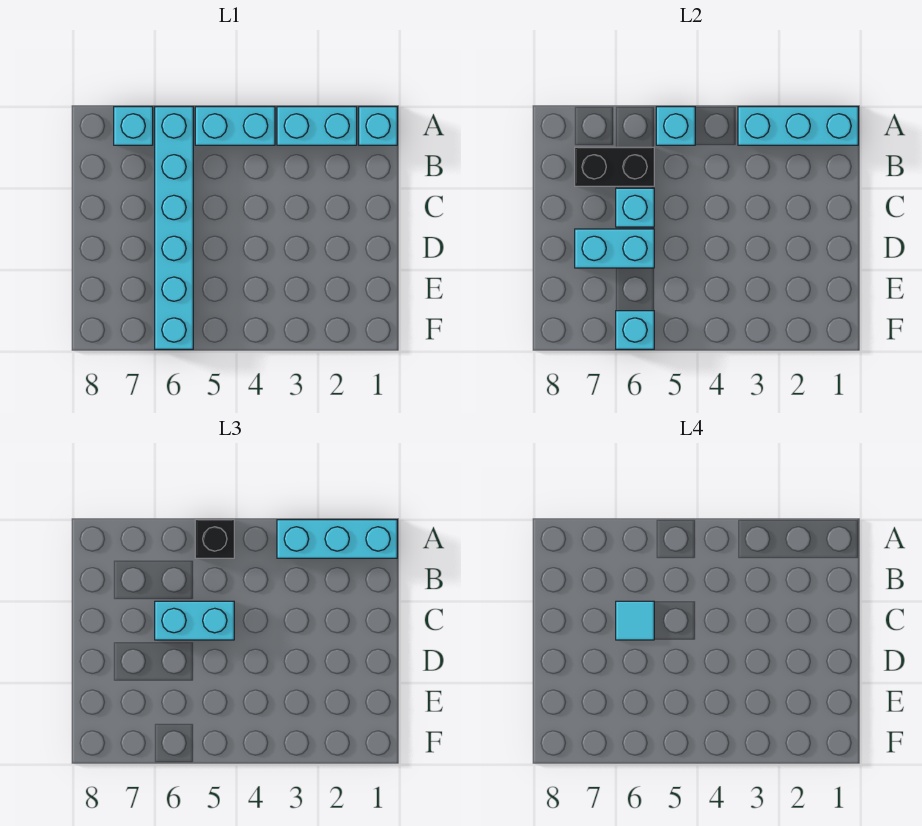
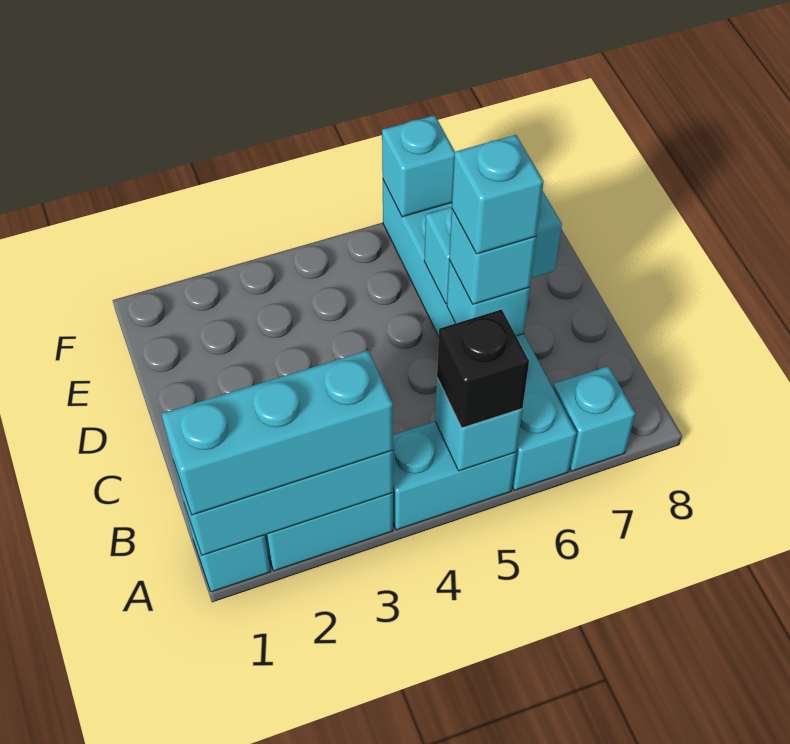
black brick B6:B7 level 2 -> none
cyan brick C5:C6 level 3 -> cyan brick C6 level 3
cyan tile C6 level 4 -> cyan brick C6 level 4

